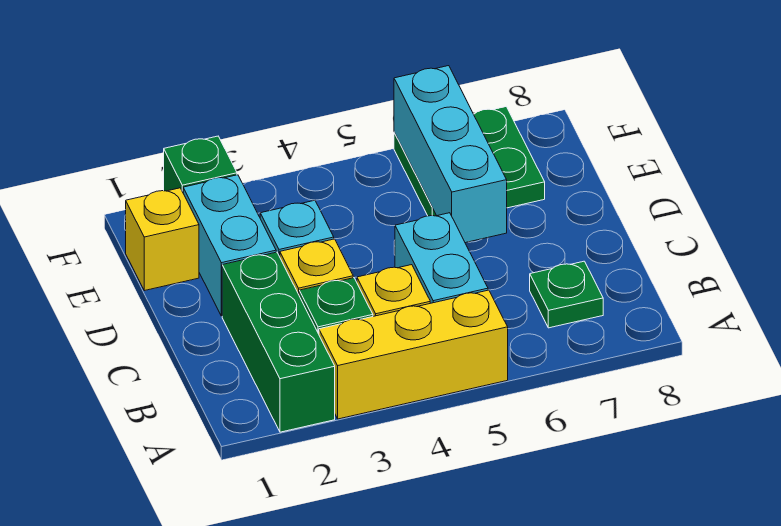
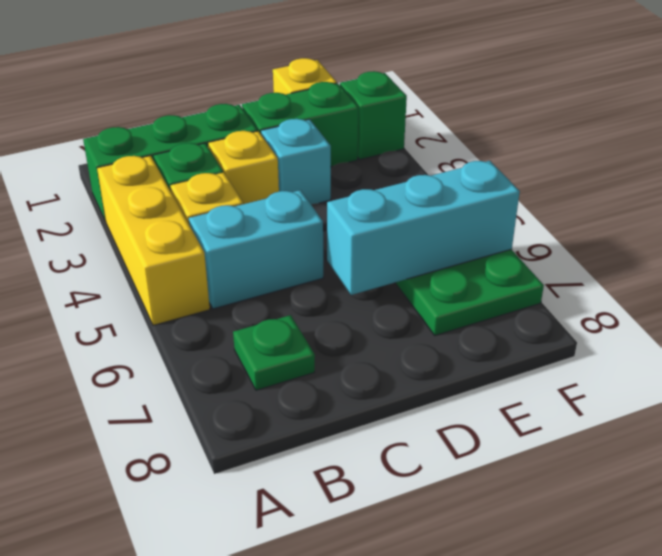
cyan brick D2:E2 level 1 -> green brick D2:E2 level 1

